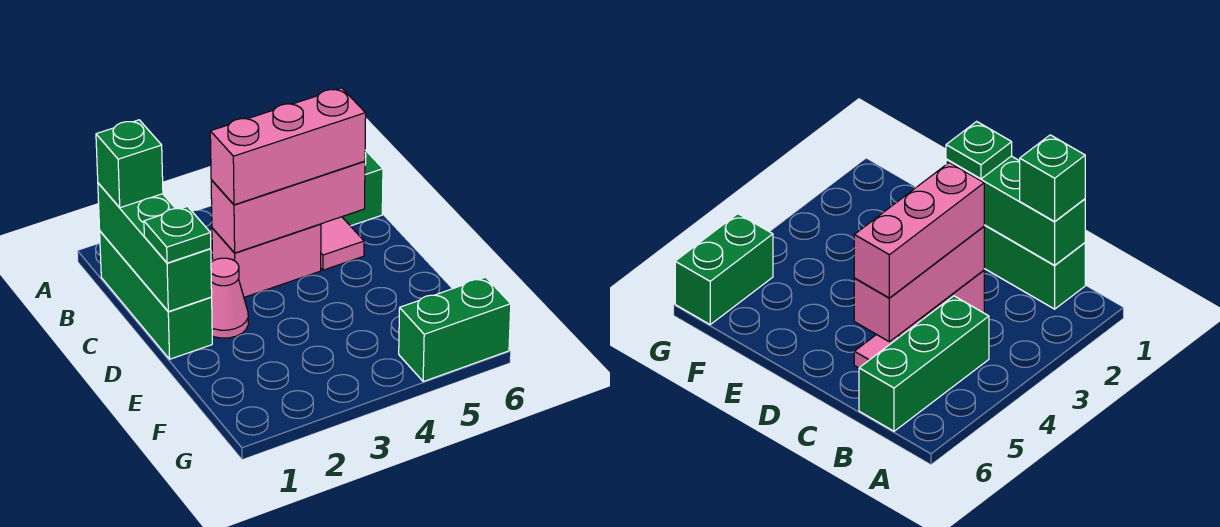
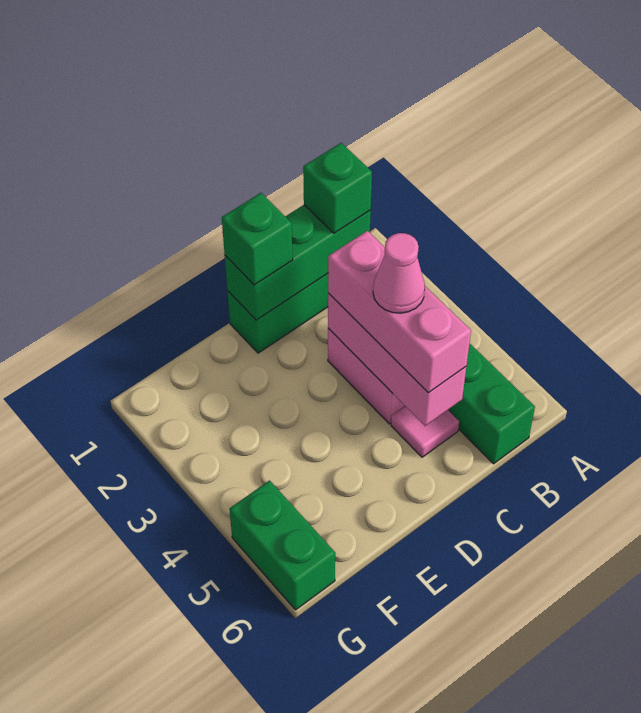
green plate D1 level 3 -> green brick D1 level 3
pink cone D2 level 1 -> pink cone C4 level 4

